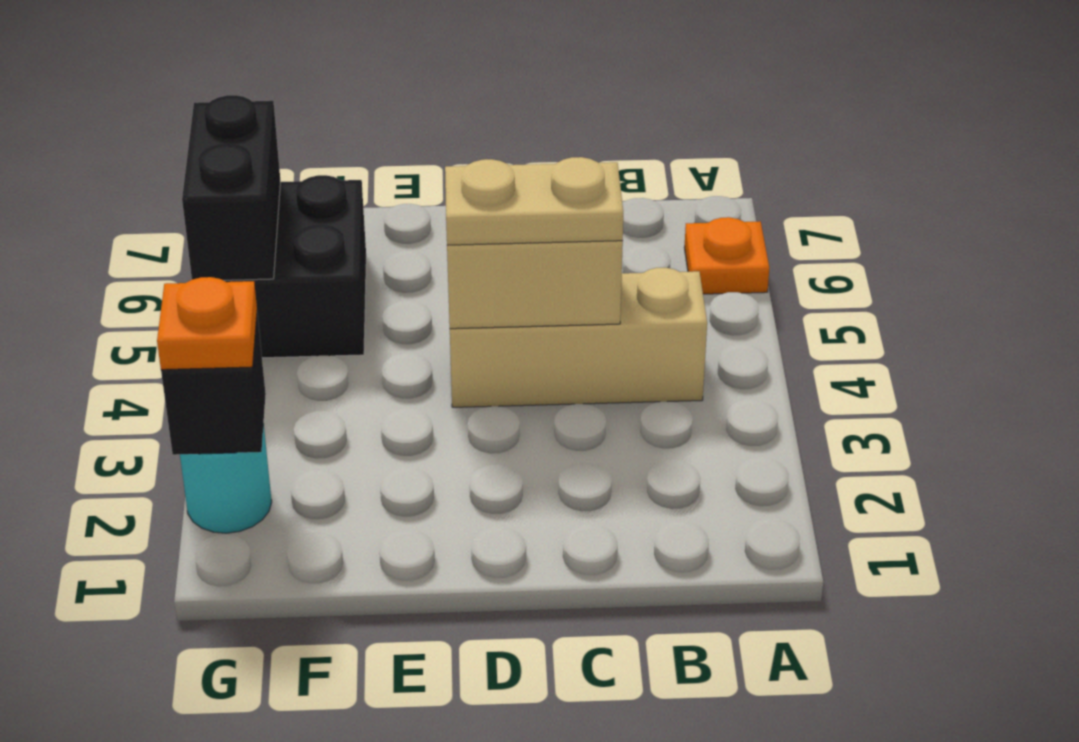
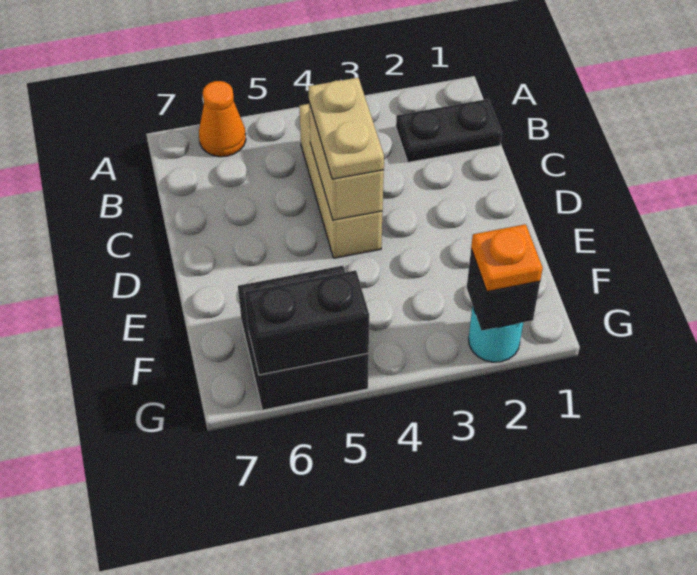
orange plate A6 level 1 -> orange cone A6 level 1
none -> black plate B1:B2 level 1

